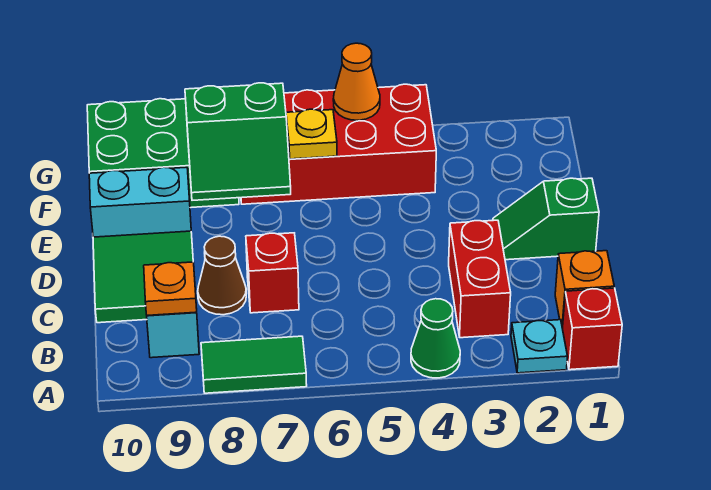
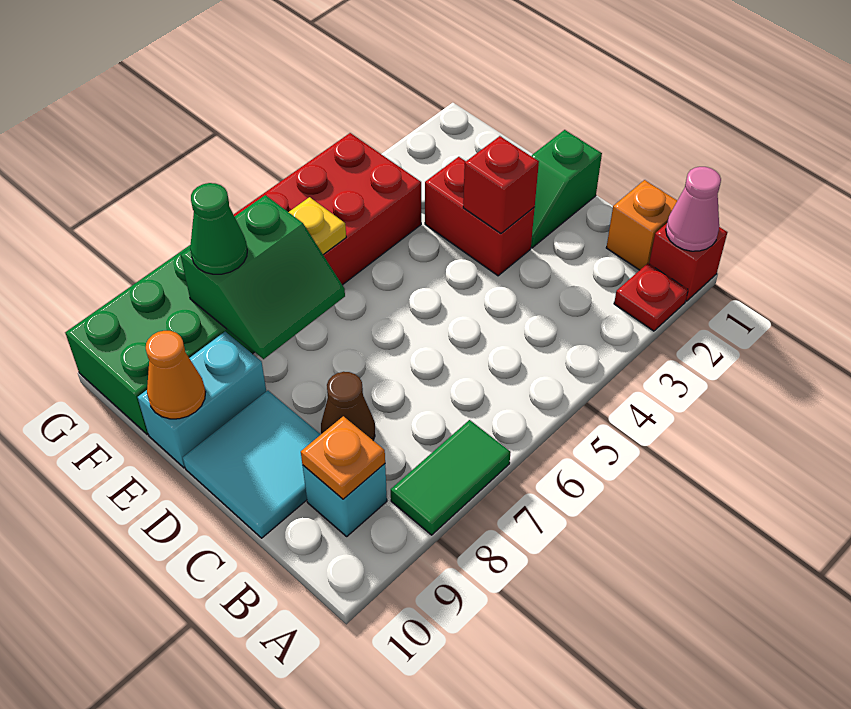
none -> pink cone A1 level 2
cyan plate A2 level 1 -> red plate A2 level 1
green cone A4 level 1 -> green cone F8 level 3
red brick B3:C3 level 1 -> red brick D3:E3 level 1
red brick C7 level 1 -> red brick D3 level 2
green tile C9:D10 level 1 -> cyan tile C9:D10 level 1
orange cone G5 level 2 -> orange cone E10 level 2

